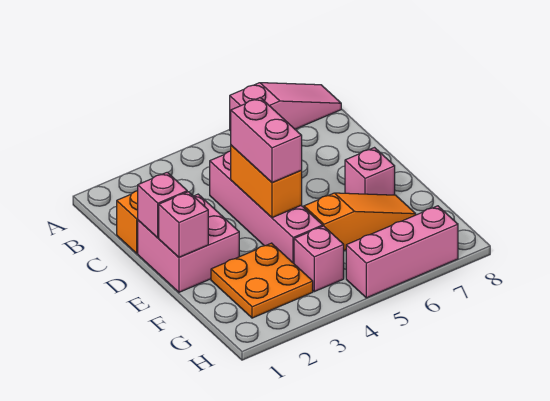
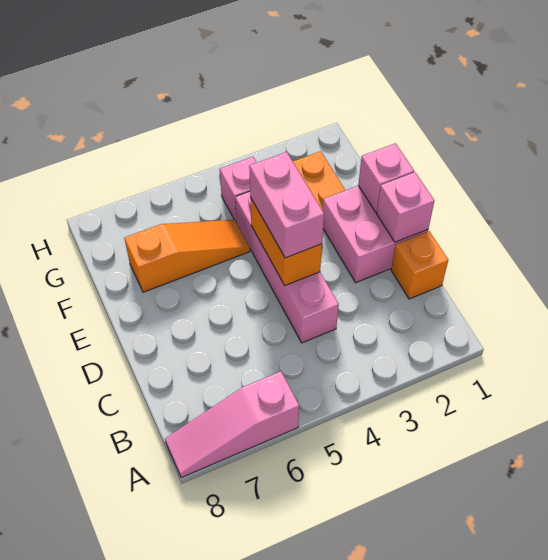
pink brick E7 level 1 -> none
orange slope F5:F7 level 1 top 5 -> orange slope F5:F7 level 1 top 7
pink brick H5:H7 level 1 -> none

